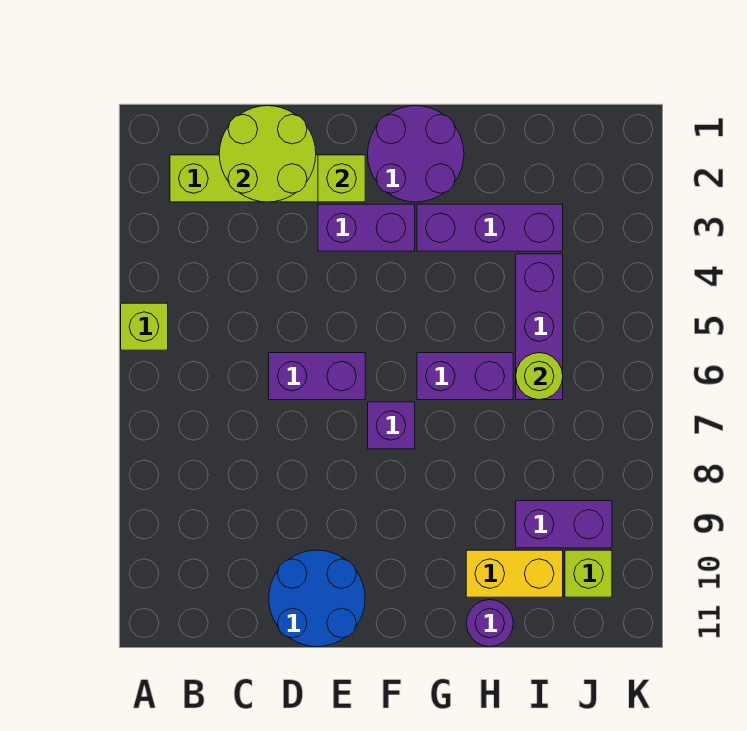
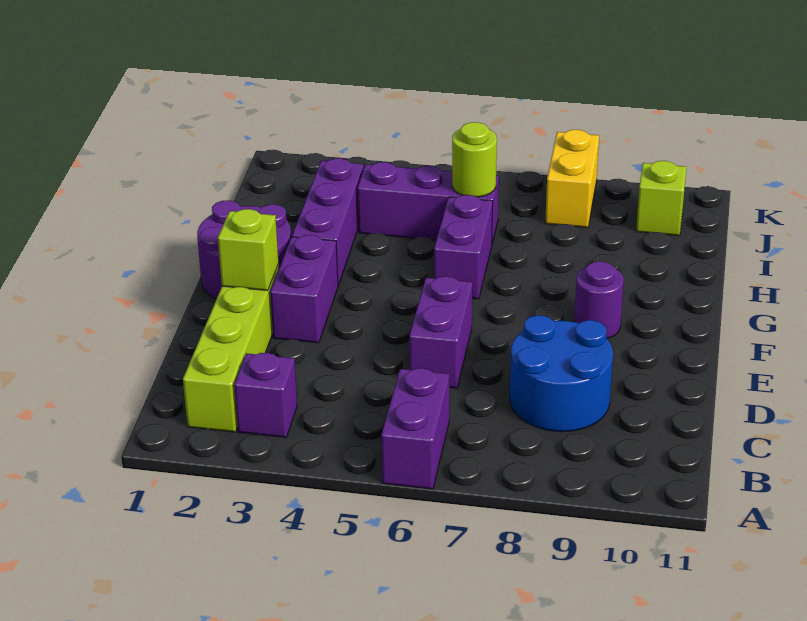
lime brick A5 level 1 -> none
lime round brick C1:D2 level 2 -> none
blue round brick D10:E11 level 1 -> blue round brick C8:D9 level 1
purple brick F7 level 1 -> purple brick B3 level 1
yellow brick H10:I10 level 1 -> yellow brick J8:K8 level 1
purple round brick H11 level 1 -> purple round brick F9 level 1
purple brick I9:J9 level 1 -> purple brick A6:B6 level 1

